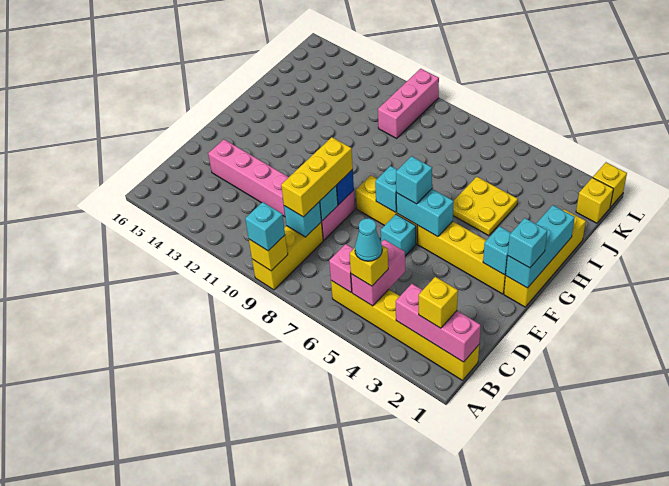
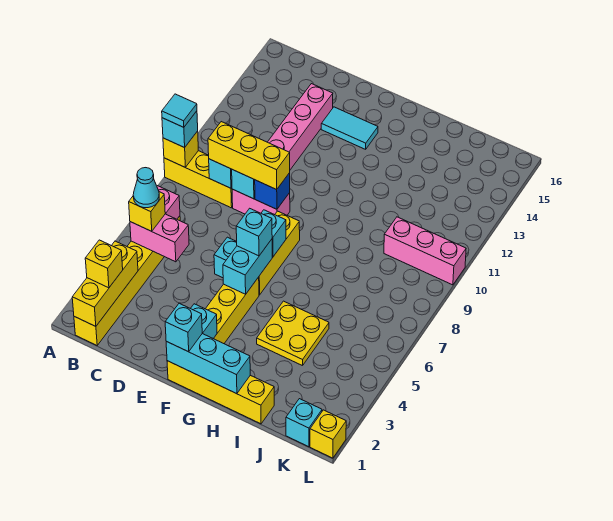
none -> cyan tile A9 level 4
pink brick B1:B3 level 2 -> yellow brick B1:B3 level 2
none -> cyan tile E14:F14 level 1
yellow brick K1 level 1 -> cyan brick K1 level 1

